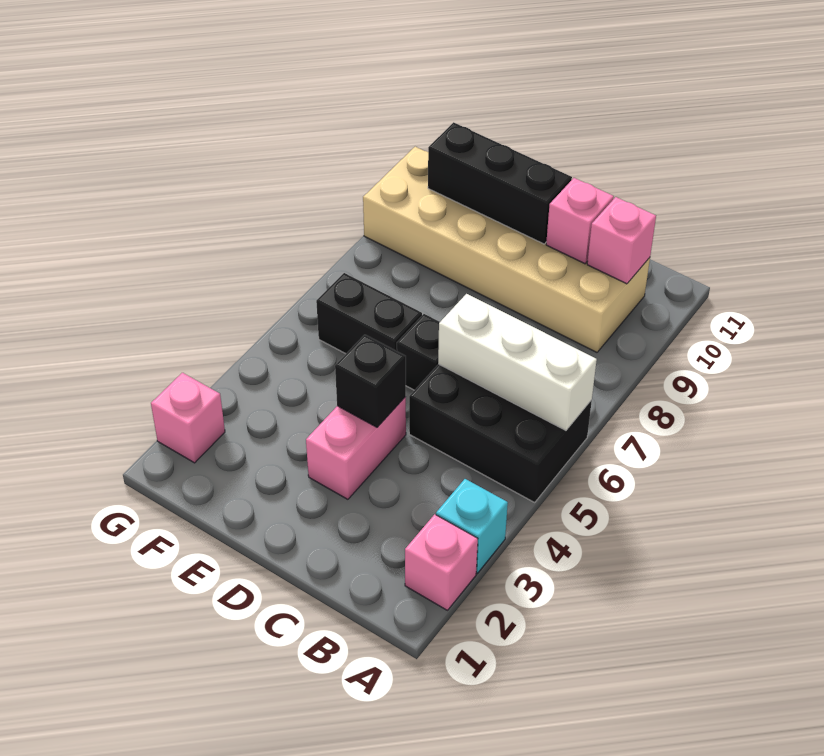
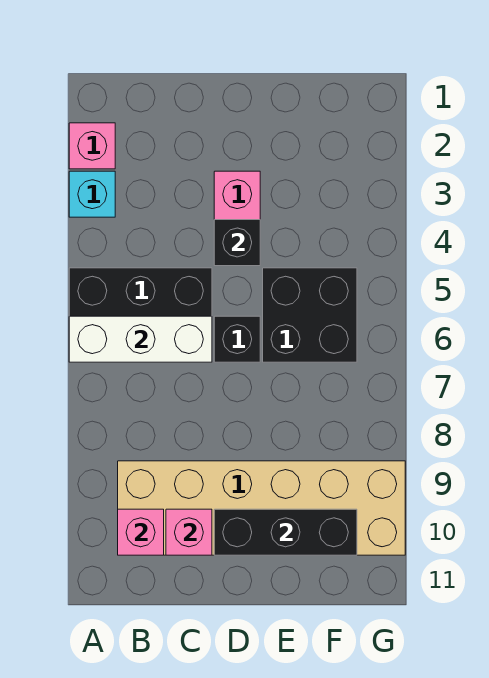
black brick E6:F6 level 1 -> black brick E5:F6 level 1
pink brick G2 level 1 -> none

